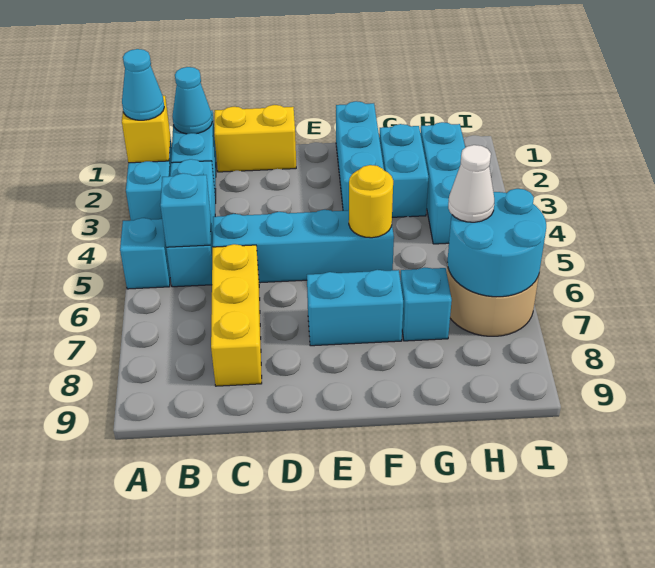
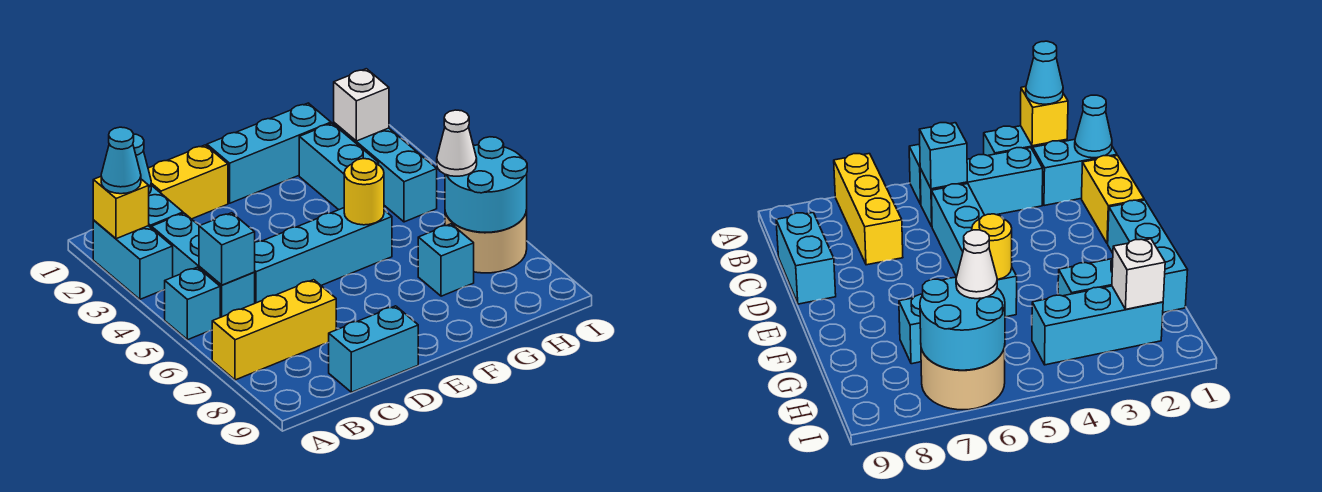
yellow brick C6:C8 level 1 -> yellow brick A7:C7 level 1
cyan brick E7:F7 level 1 -> cyan brick C9:D9 level 1
cyan brick F1:F3 level 1 -> cyan brick E1:G1 level 1
none -> white brick H2 level 2

